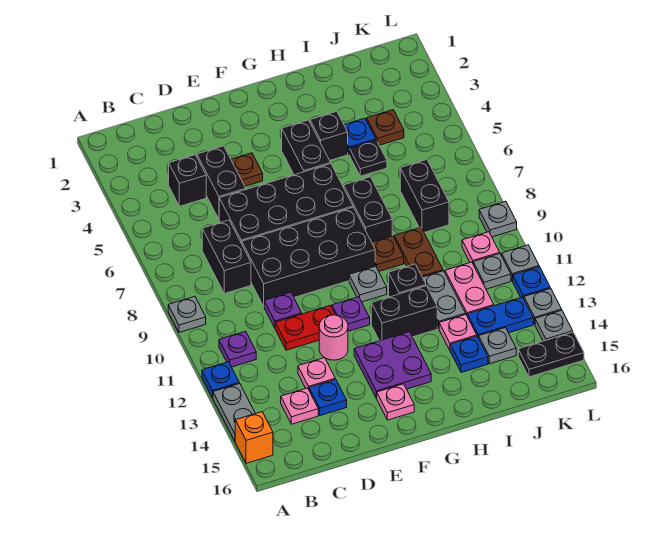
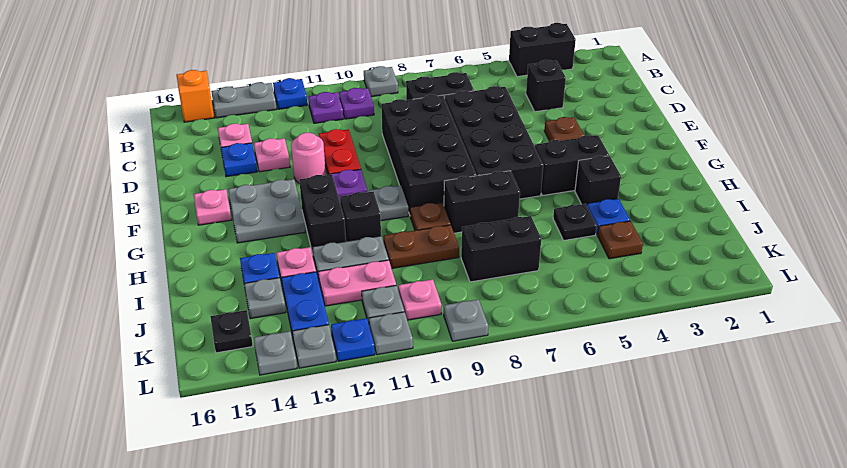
black brick D4:D5 level 1 -> black brick A3:A4 level 1
purple plate D10 level 1 -> purple plate B10 level 1
purple plate F13:G14 level 1 -> grey plate F13:G14 level 1
black plate K15:L15 level 1 -> black plate K15 level 1

